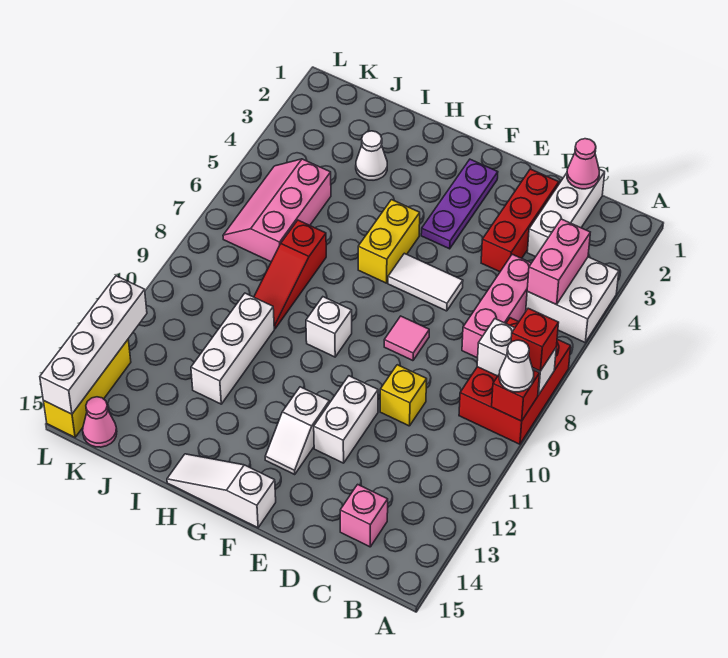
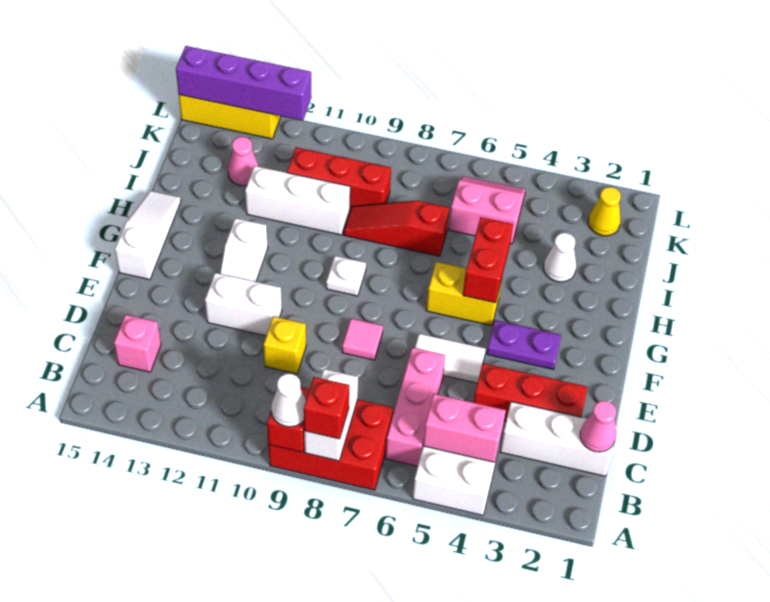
pink brick C5:C7 level 1 -> pink brick B6:D6 level 1
white tile E6:F6 level 1 -> white tile E5:E6 level 1
purple plate F2:F4 level 1 -> purple plate F3:F4 level 1
white slope F12:F13 level 1 top 12 -> white slope F12:G12 level 1 top G
none -> red brick G5:H5 level 2
white brick G9 level 1 -> white plate G9 level 1
pink slope J5:K7 level 1 top J -> pink slope J5:K6 level 1 top J
none -> red brick J9:J11 level 1
none -> yellow cone K2 level 1
pink cone K15 level 1 -> pink cone J13 level 1
white brick L12:L15 level 2 -> purple brick L12:L15 level 2

